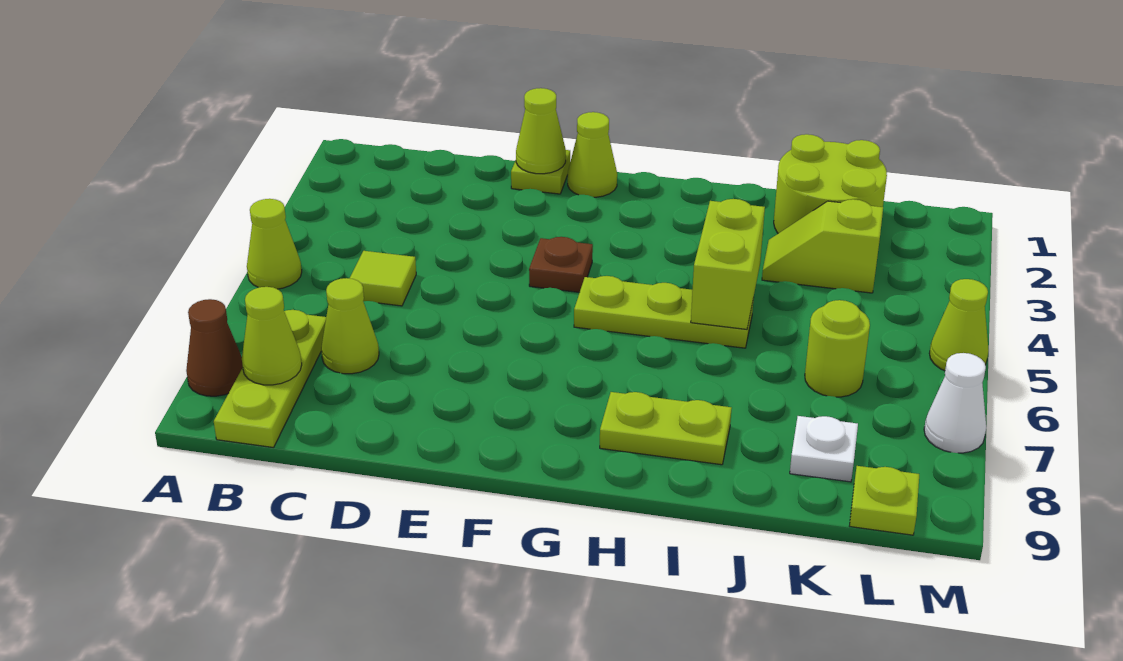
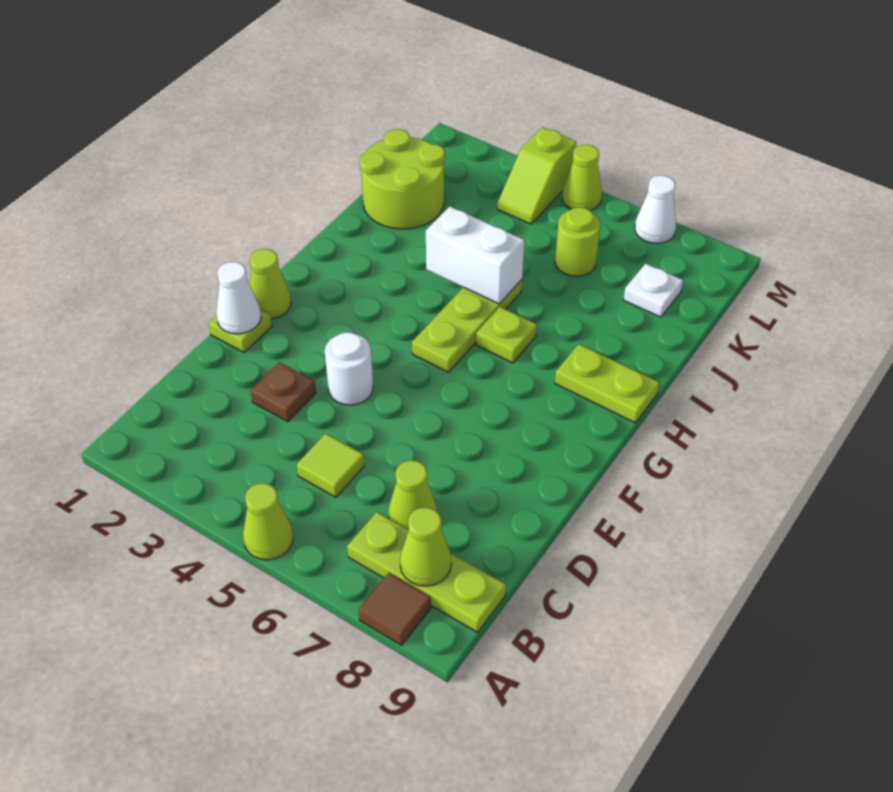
brown cone A8 level 1 -> brown tile A8 level 1
lime cone E1 level 2 -> white cone E1 level 2
none -> white round brick E4 level 1
brown plate F4 level 1 -> brown plate D3 level 1
lime plate H8:I8 level 1 -> lime plate H8:H9 level 1
lime brick I4:I5 level 2 -> white brick I4:I5 level 2
lime slope J3:K3 level 1 top K -> lime slope L4:M4 level 1 top M
lime plate L9 level 1 -> lime plate H6 level 1

